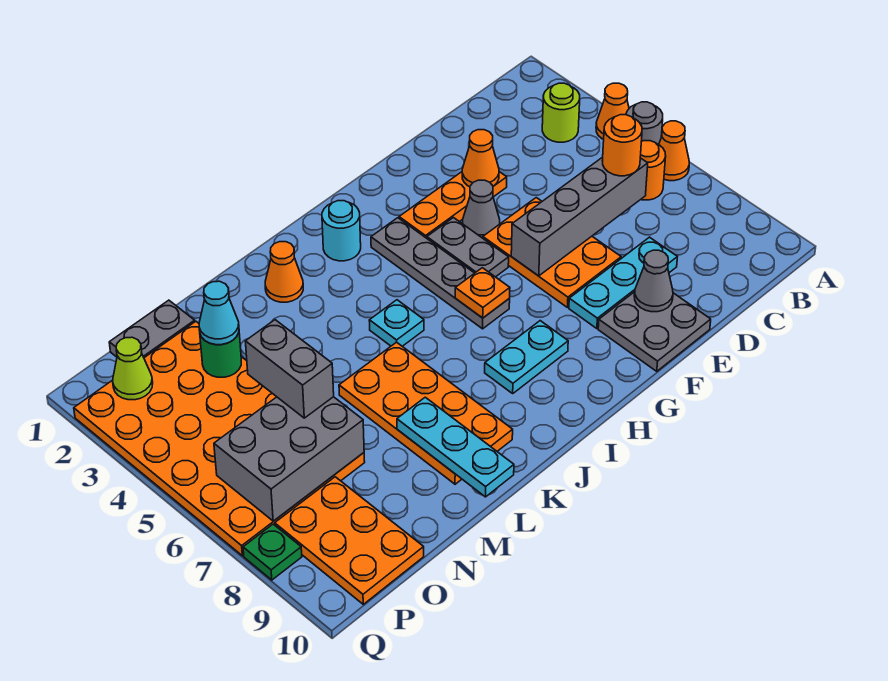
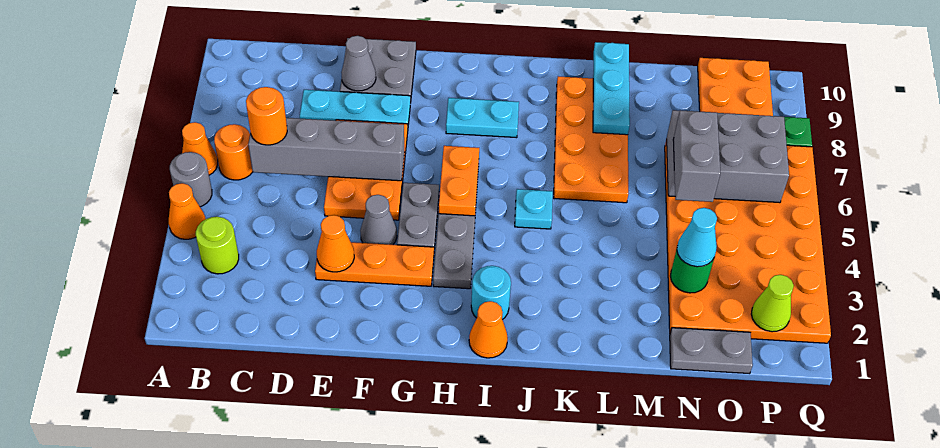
orange plate H6 level 2 -> orange plate H5:H6 level 2
orange cone K2 level 1 -> orange cone I1 level 1

